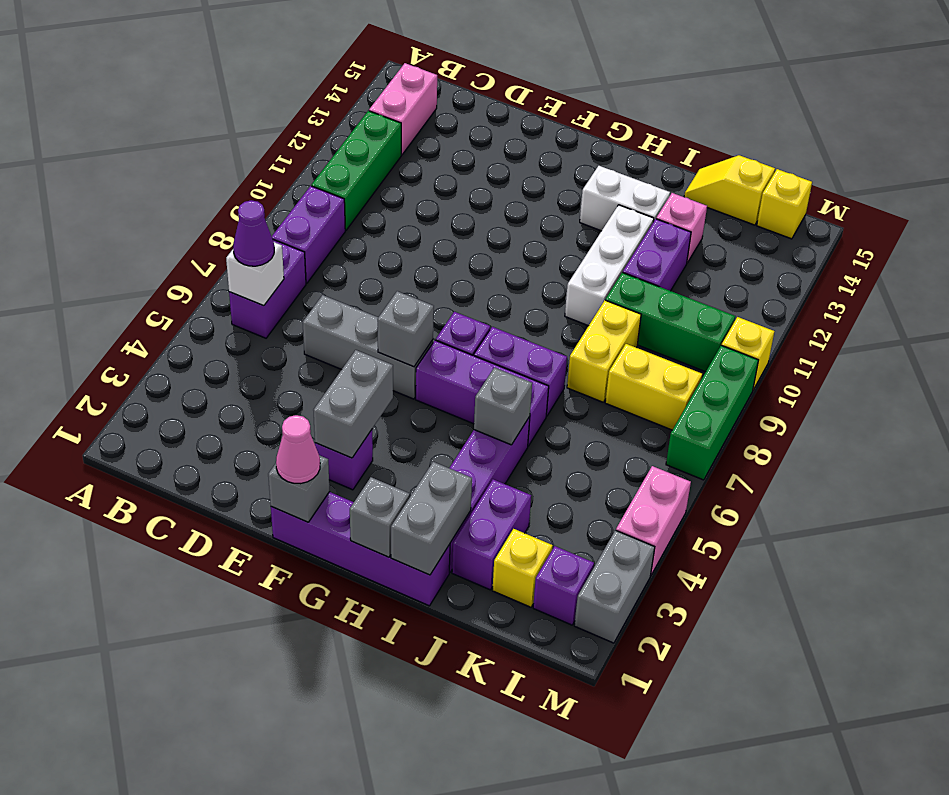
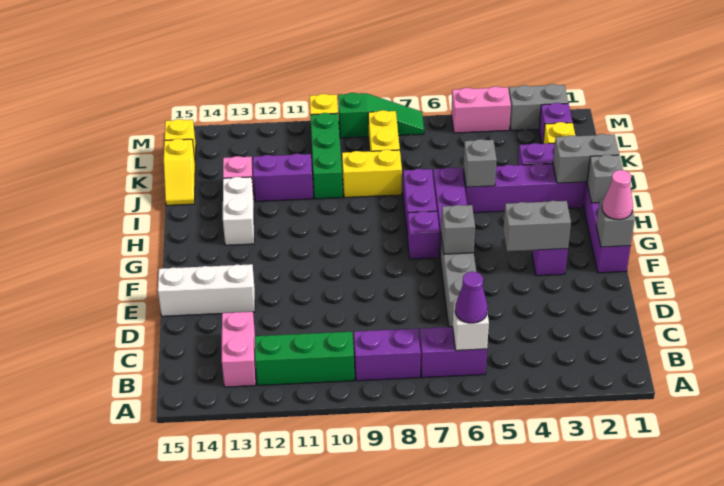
pink brick B13:B14 level 1 -> pink brick B13:C13 level 1
white brick I10:I12 level 1 -> white brick E13:E15 level 1
green brick M7:M9 level 1 -> green slope M7:M9 level 1 top 9

